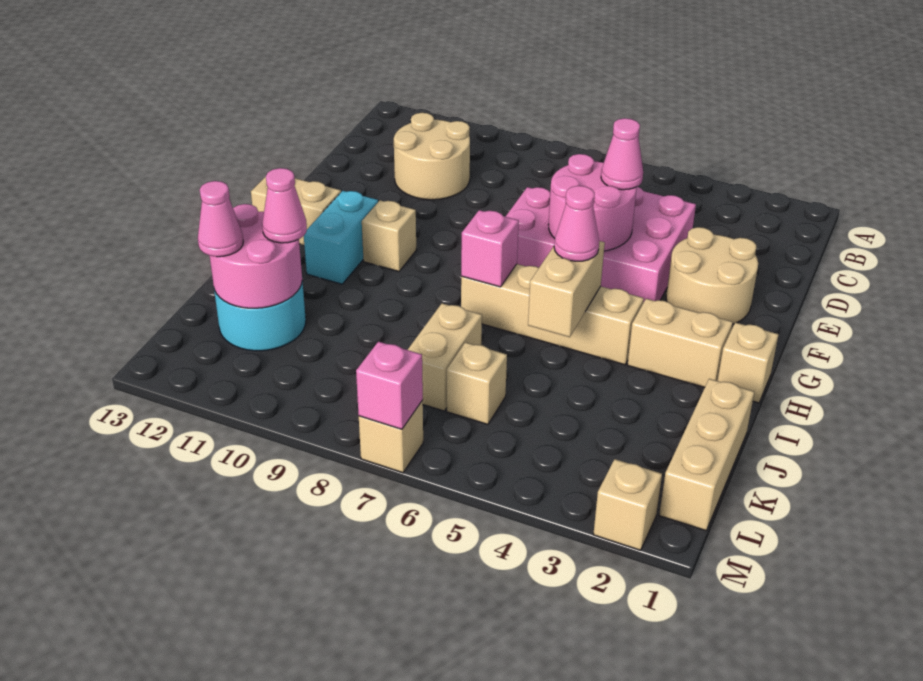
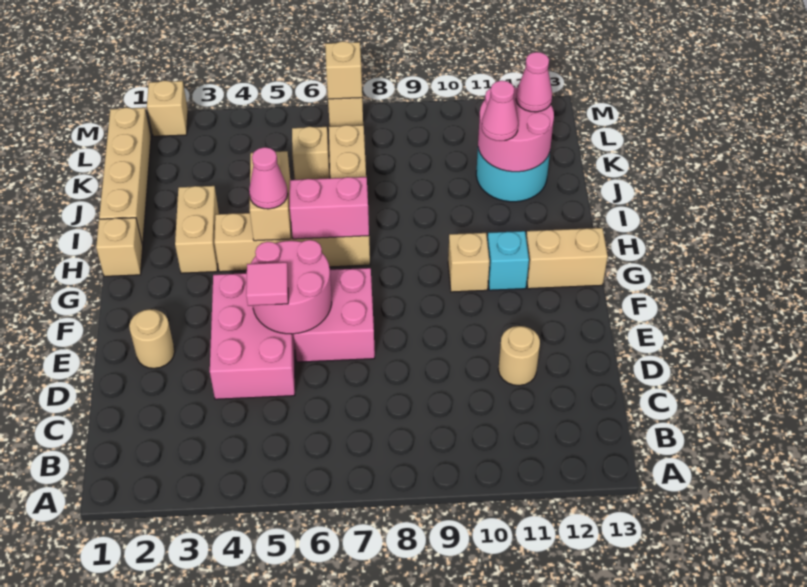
tan round brick C10:D11 level 1 -> tan round brick D11 level 1
tan round brick E2:F3 level 1 -> tan round brick E2 level 1
pink cone E5 level 3 -> pink tile E5 level 3
cyan brick G11:H11 level 1 -> cyan brick G11 level 1
tan brick H2:H3 level 1 -> tan brick H3:I3 level 1
pink brick H7 level 2 -> pink brick H6:H7 level 2
tan brick J1:L1 level 1 -> tan brick I1:L1 level 1
pink brick M7 level 2 -> tan brick M7 level 2

